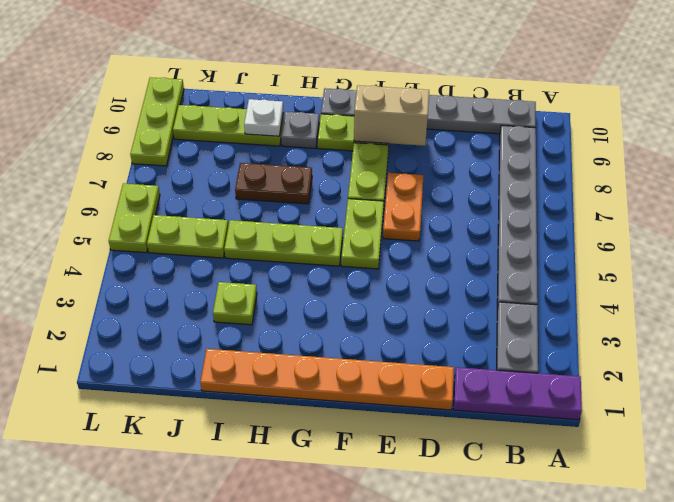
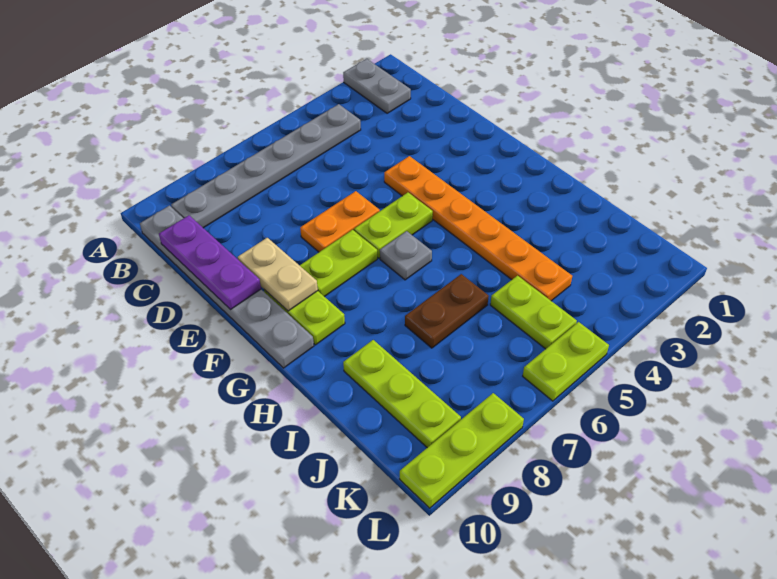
purple plate A1:C1 level 1 -> purple plate C10:E10 level 2
grey plate B2:B3 level 1 -> grey plate A2:B2 level 1
orange plate D1:I1 level 1 -> orange plate E4:J4 level 1
tan brick E9:F9 level 2 -> tan plate E9:F9 level 2
lime plate G5:I5 level 1 -> none
brown plate H7:I7 level 1 -> brown plate I6:I7 level 1
grey plate H9 level 1 -> grey plate G6 level 1
lime plate I3 level 1 -> none
white plate I9 level 2 -> none

